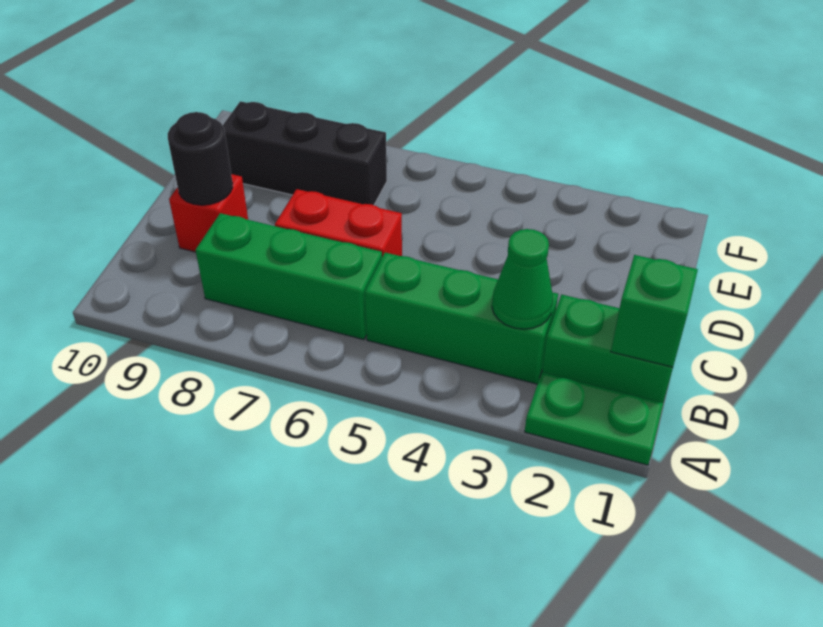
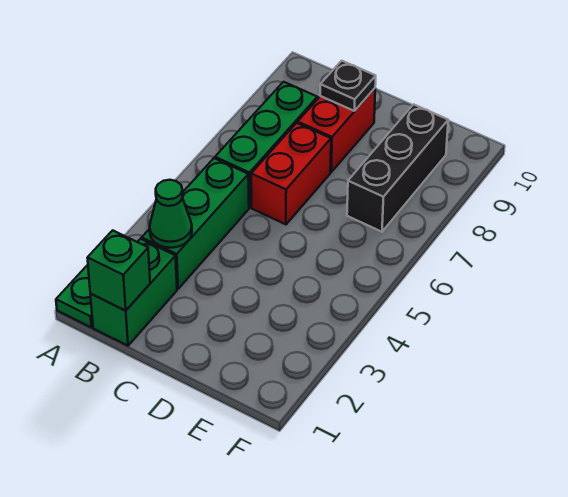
red brick C9 level 1 -> red brick C8:C9 level 1
black round brick C9 level 2 -> black plate C9 level 2

